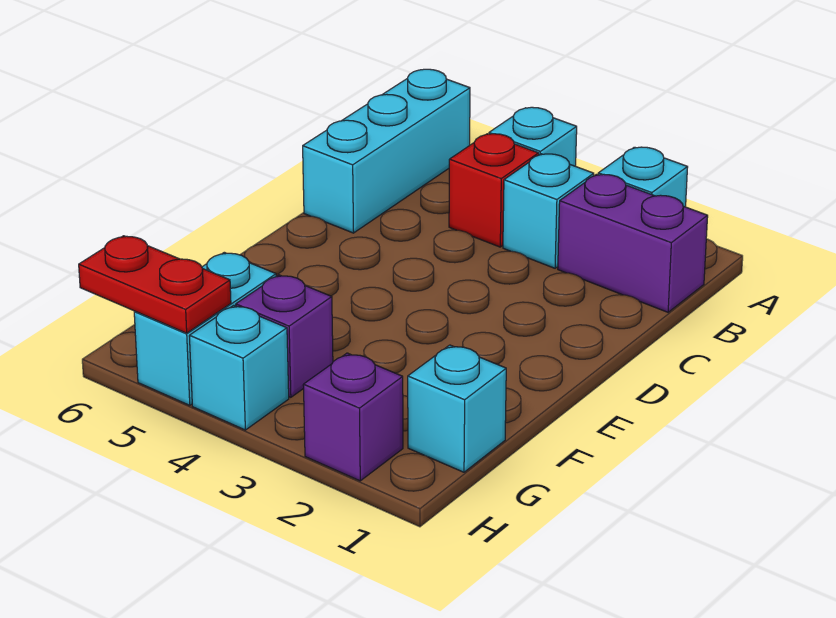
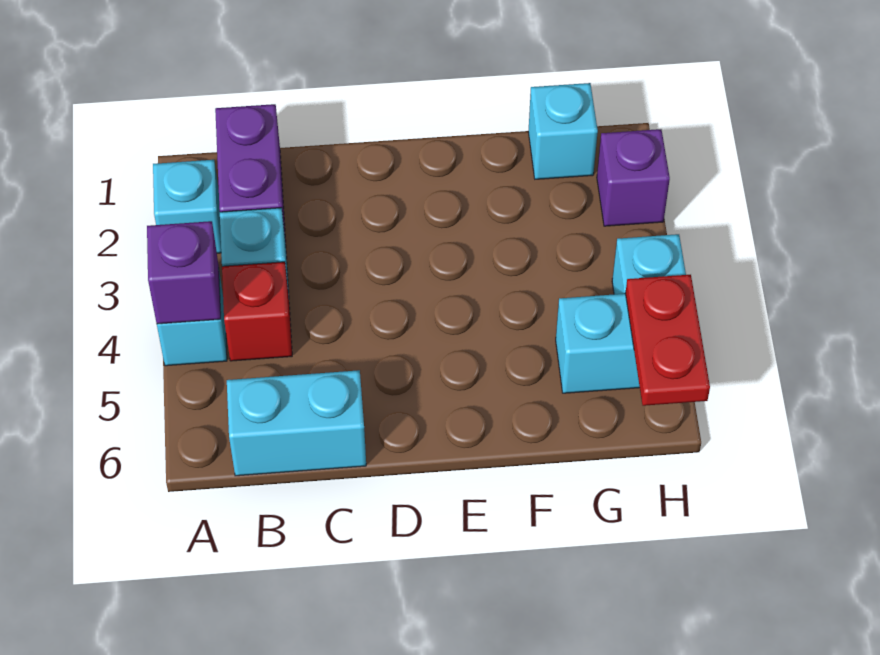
cyan brick A6:C6 level 1 -> cyan brick B6:C6 level 1
purple brick G4 level 1 -> purple brick A4 level 2

